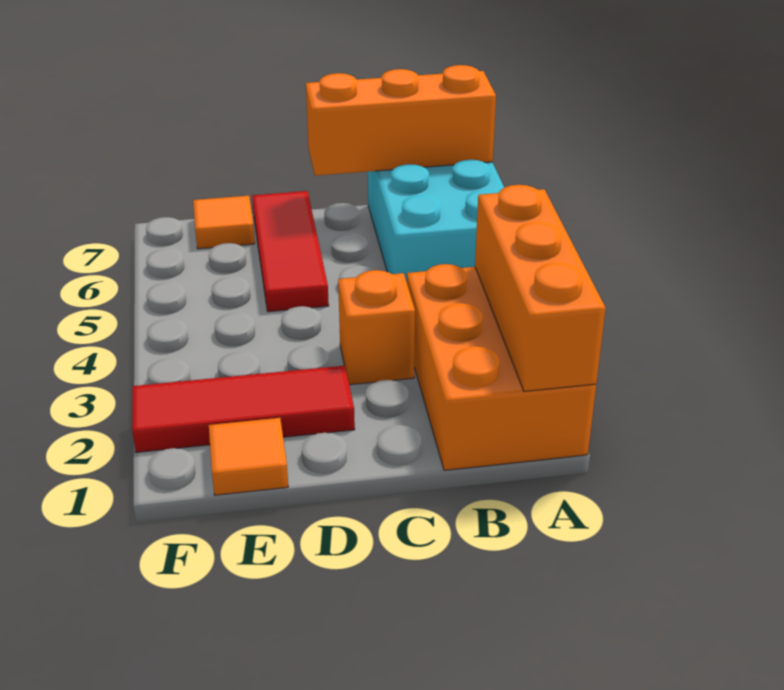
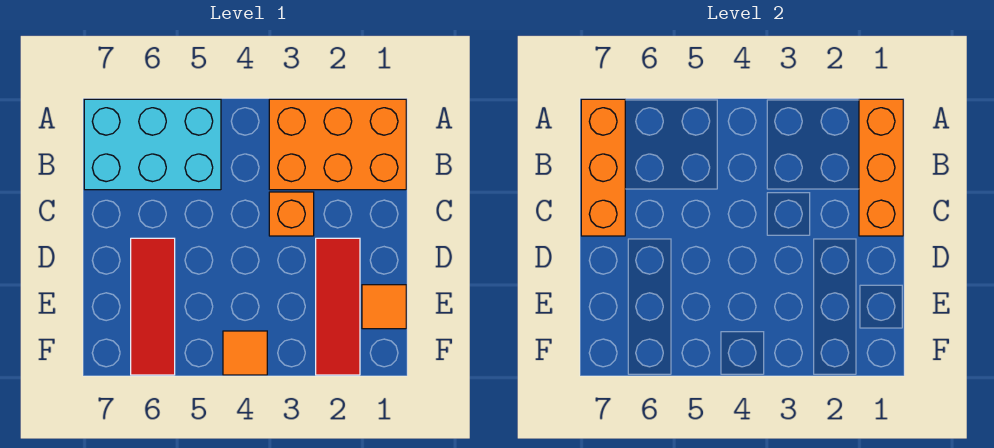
orange brick A1:A3 level 2 -> orange brick A1:C1 level 2
red tile D5:D7 level 1 -> red tile D6:F6 level 1
orange tile E7 level 1 -> orange tile F4 level 1

